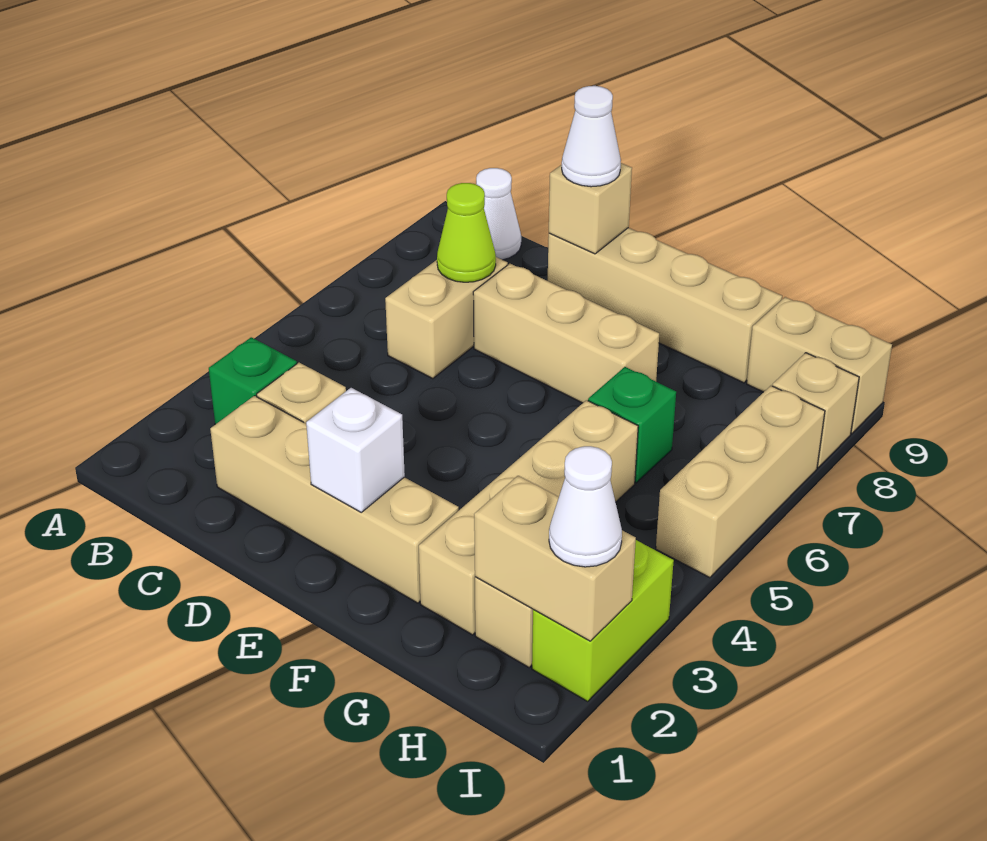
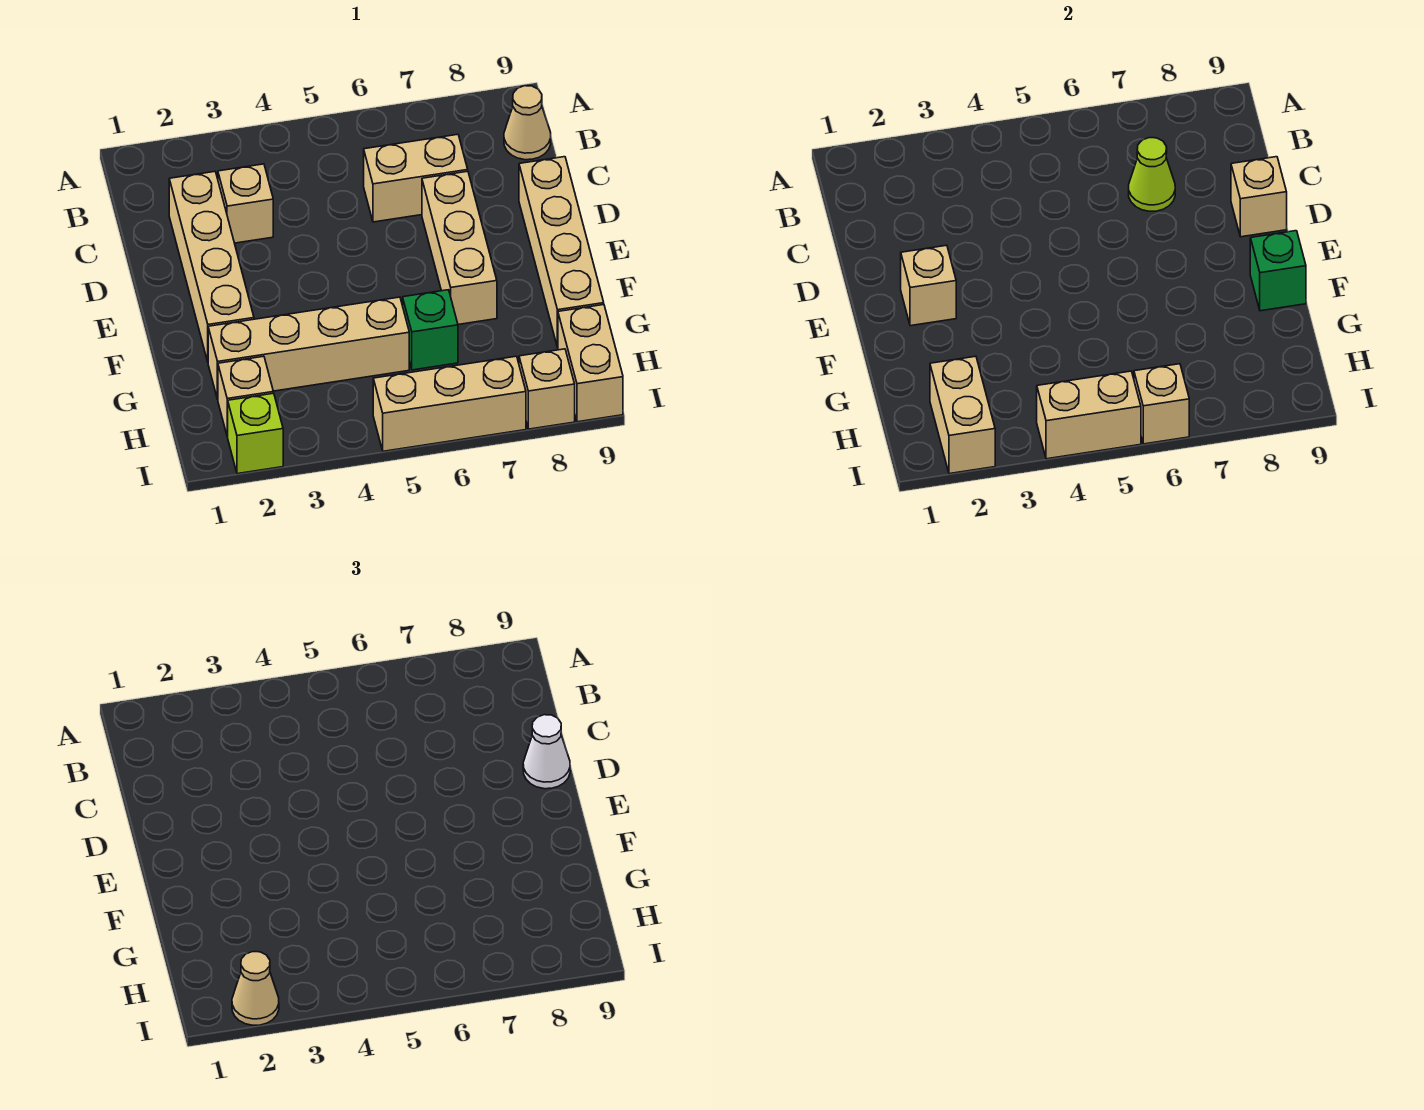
green brick B3 level 1 -> green brick F9 level 2
white cone B9 level 1 -> tan cone B9 level 1
white brick E2 level 2 -> tan brick E2 level 2
lime brick I2:I3 level 1 -> lime brick I2 level 1
white cone I2 level 3 -> tan cone I2 level 3
none -> tan brick I4:I5 level 2
none -> tan brick I6 level 2

